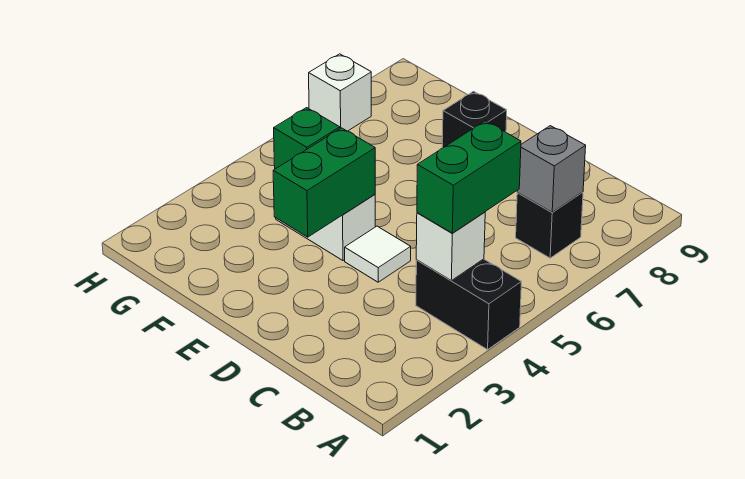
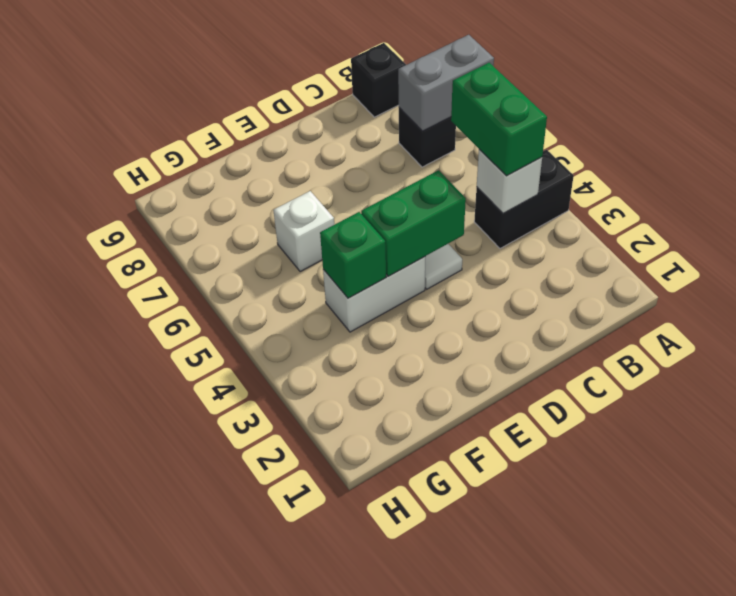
grey brick B7 level 2 -> grey brick A7:B7 level 2
green brick E3:E4 level 2 -> green brick D4:E4 level 2
black brick E8 level 1 -> black brick B9 level 1
white brick H7 level 1 -> white brick F6 level 1

